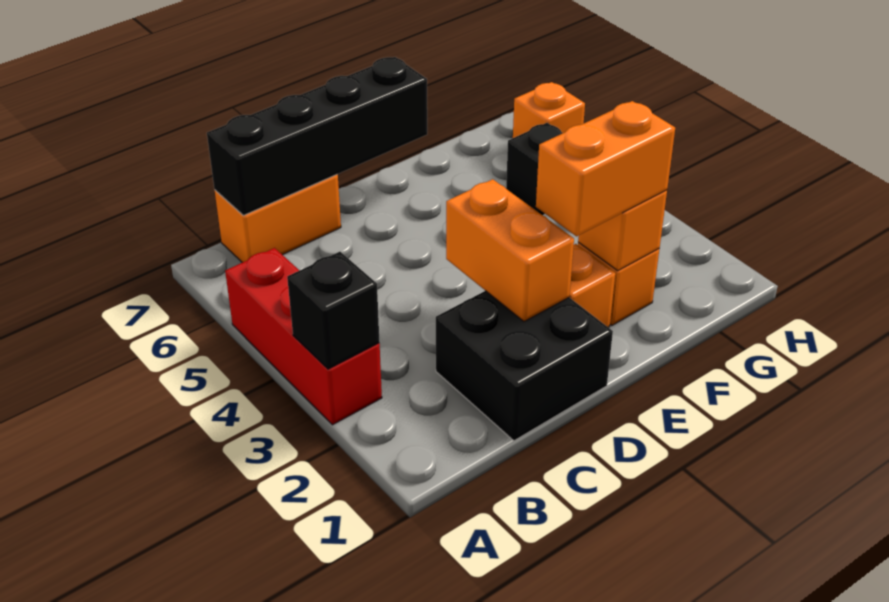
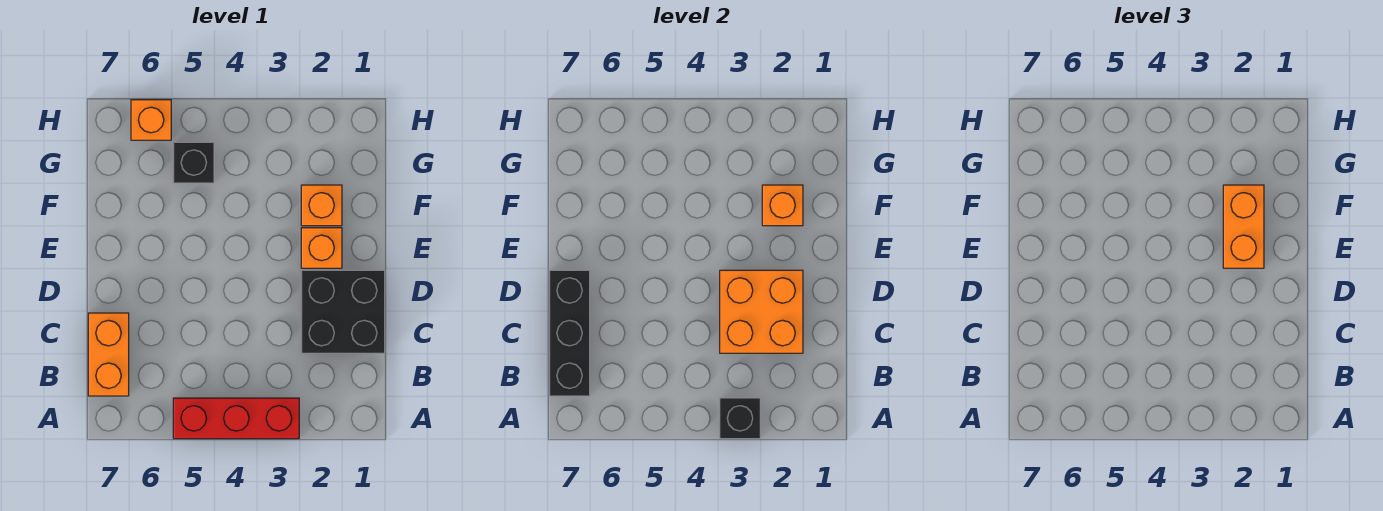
black brick B7:E7 level 2 -> black brick B7:D7 level 2
orange brick D2:D3 level 2 -> orange brick C2:D3 level 2

